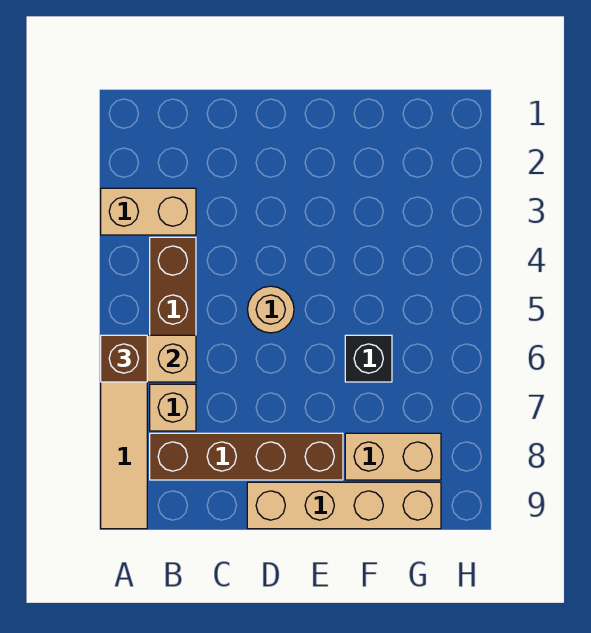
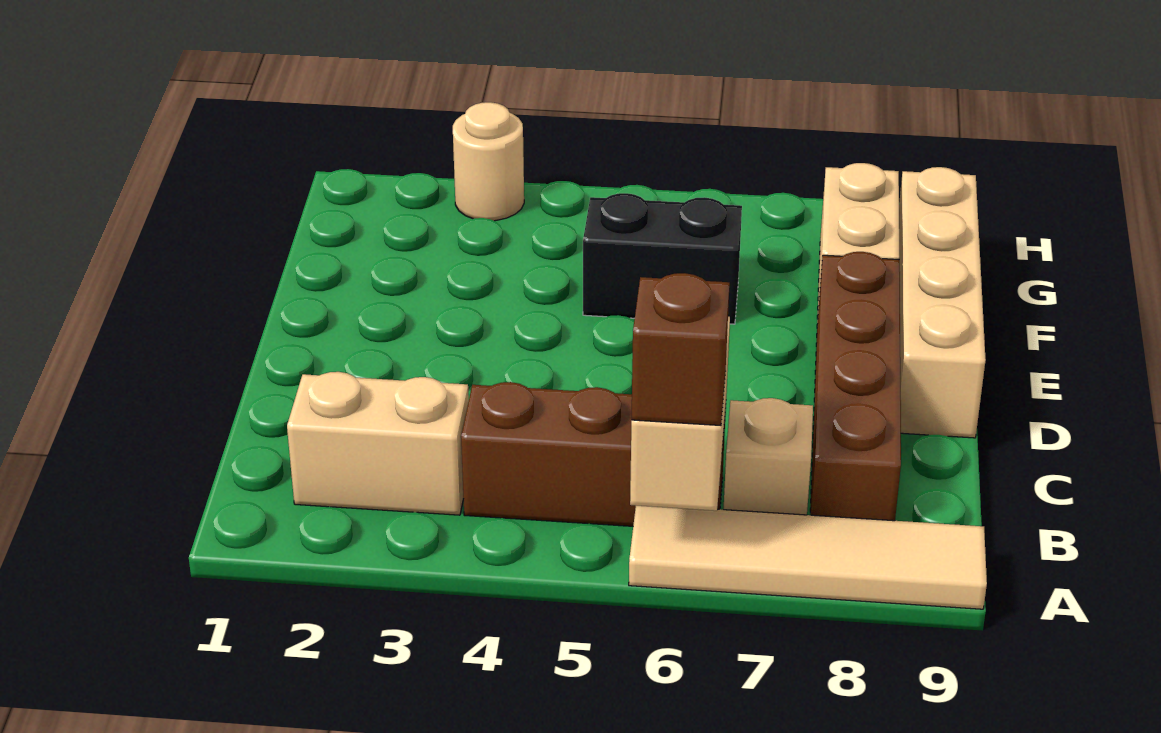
tan brick A3:B3 level 1 -> tan brick B2:B3 level 1
tan round brick D5 level 1 -> tan round brick H3 level 1
black brick F6 level 1 -> black brick F5:F6 level 1

